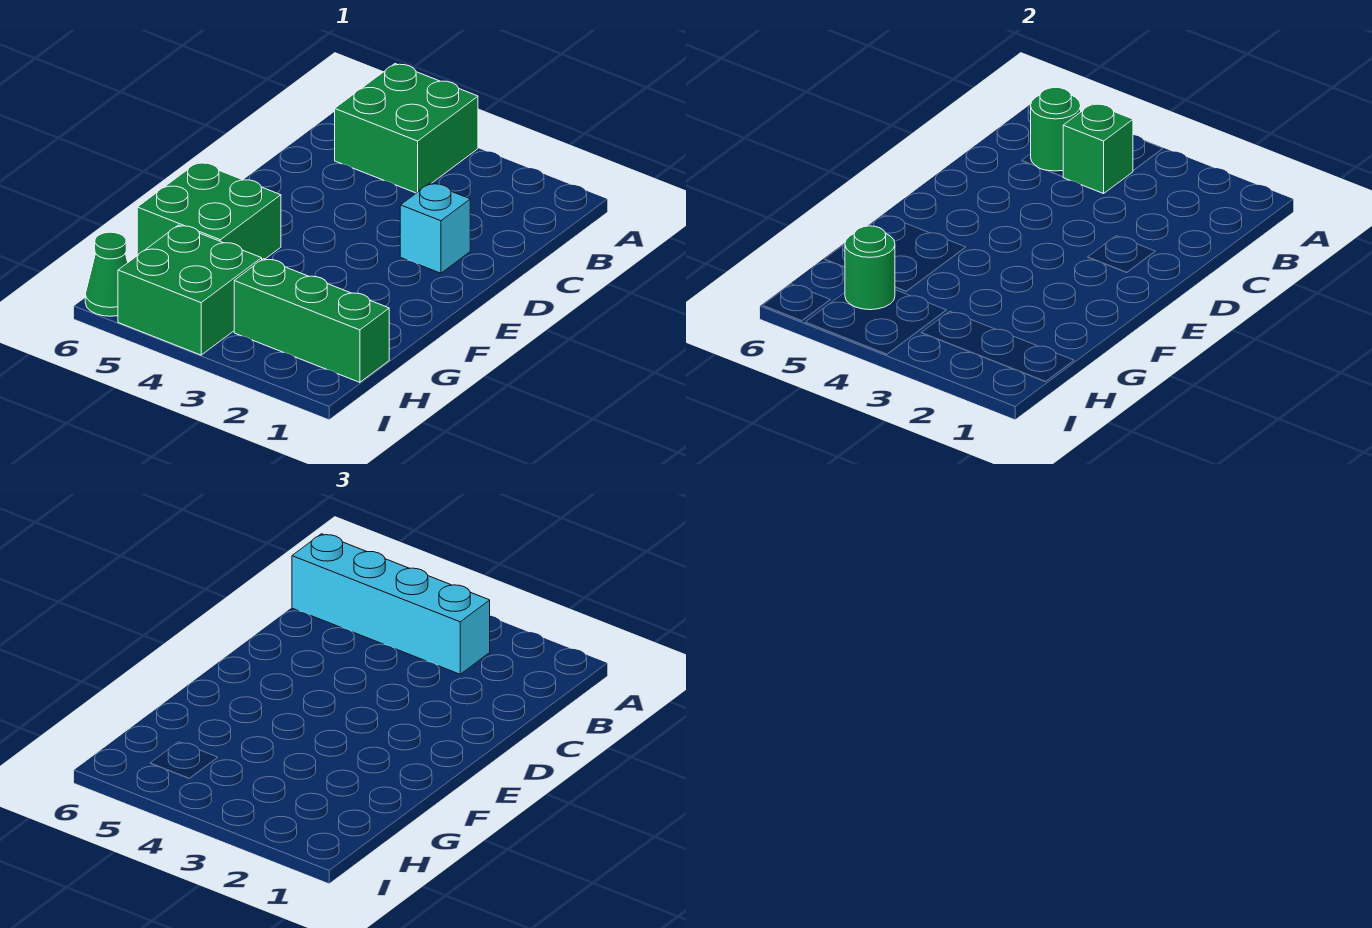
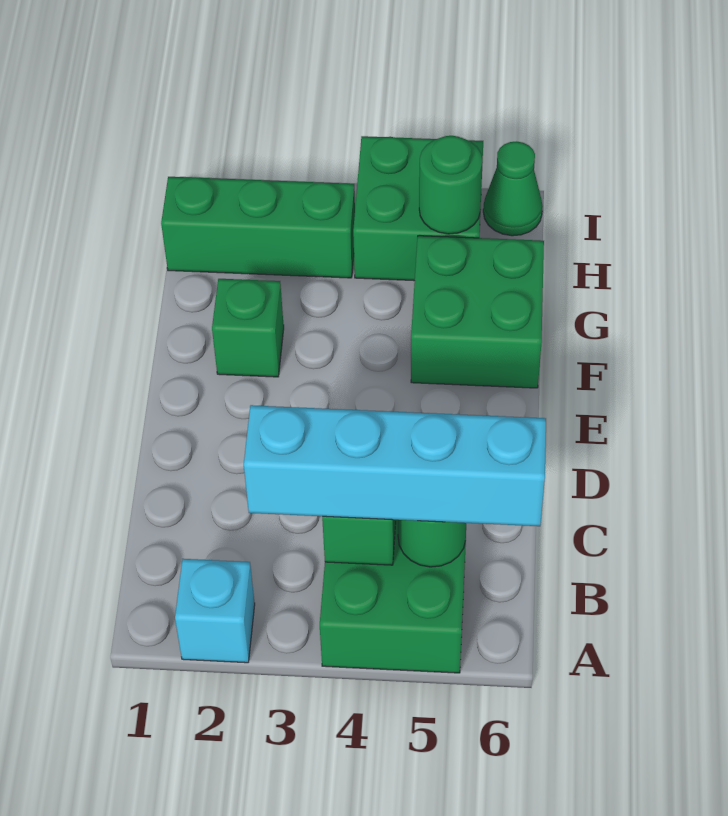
cyan brick D2 level 1 -> cyan brick A2 level 1
none -> green brick F2 level 1

